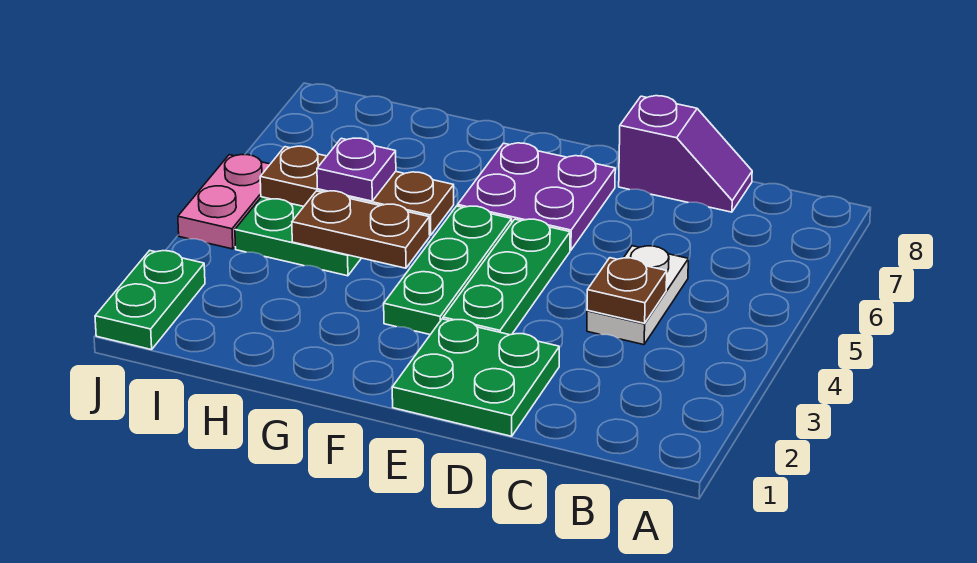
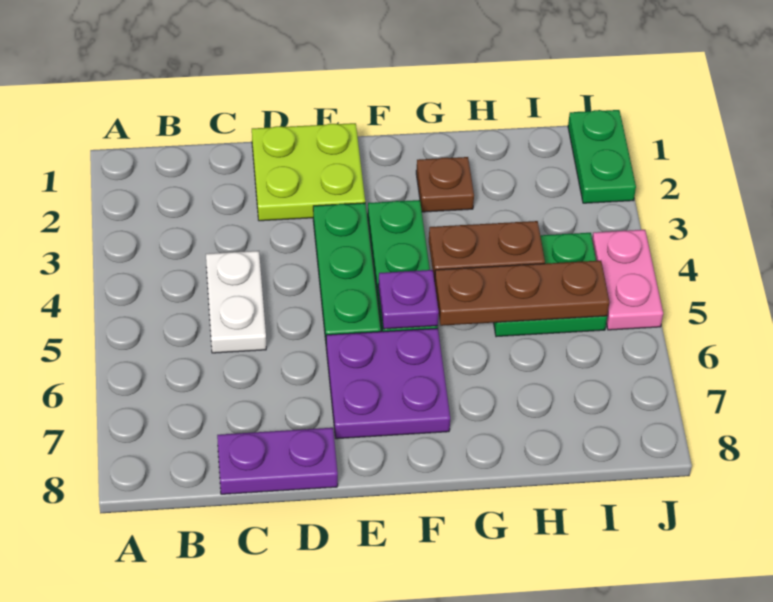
brown plate C4 level 2 -> brown plate G2 level 1
purple slope C8:D8 level 1 top D -> purple plate C8:D8 level 1
green plate D1:E2 level 1 -> lime plate D1:E2 level 1
purple plate H5 level 3 -> purple plate F5 level 2

